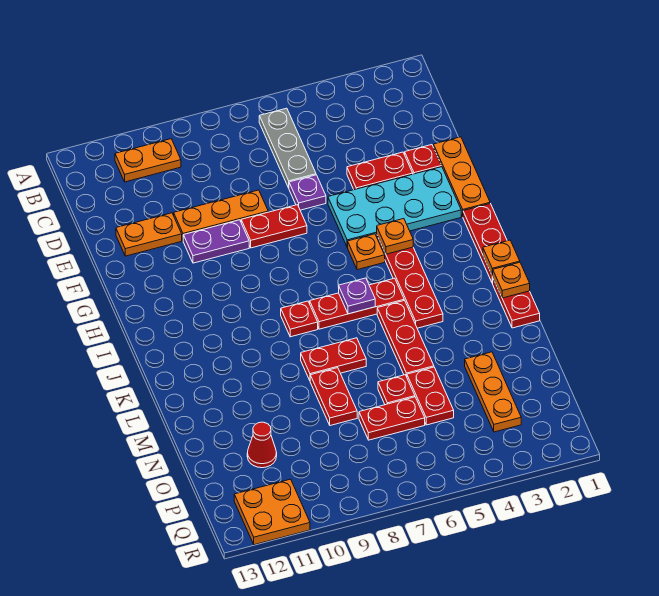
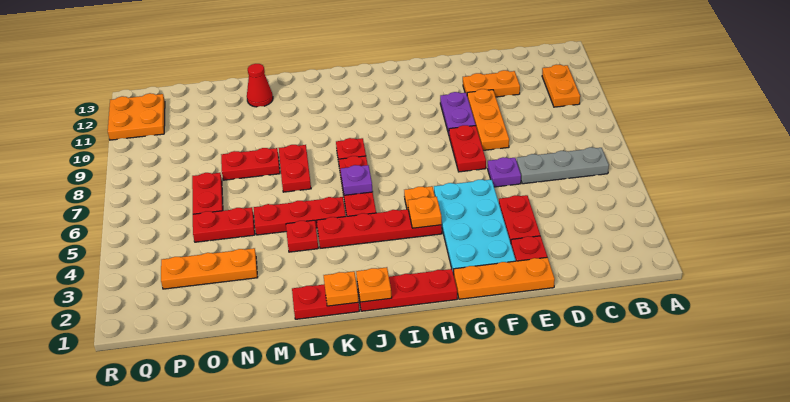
orange plate E11:E12 level 1 -> orange plate D11:E11 level 1
red plate N6 level 1 -> red plate L4 level 1
red cone O11 level 1 -> red cone M12 level 1

